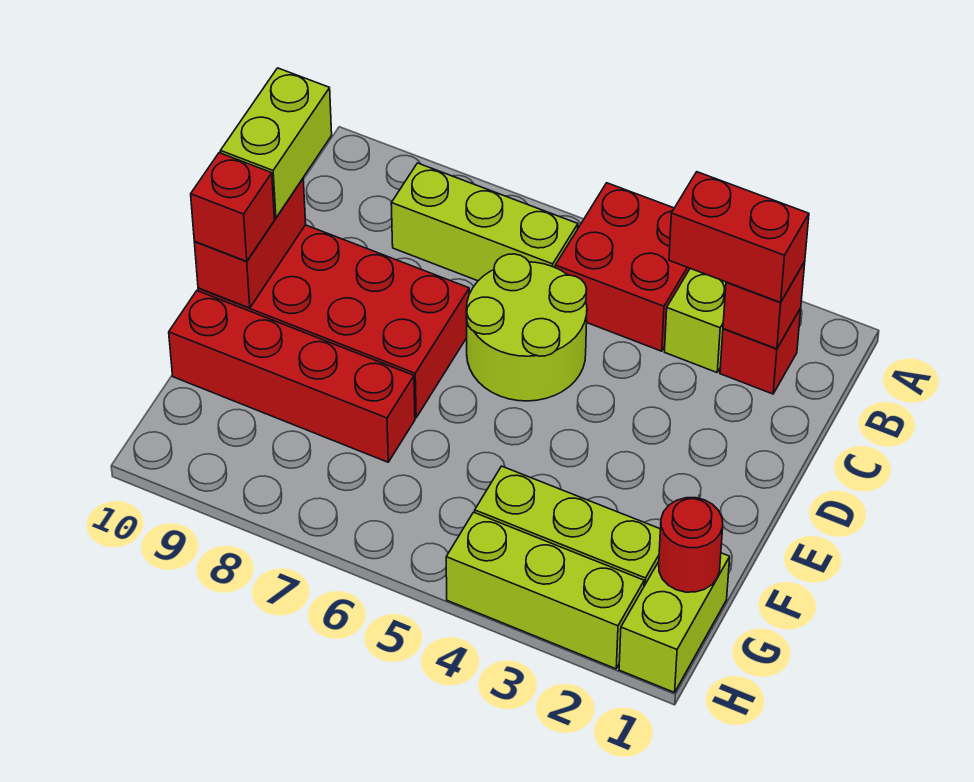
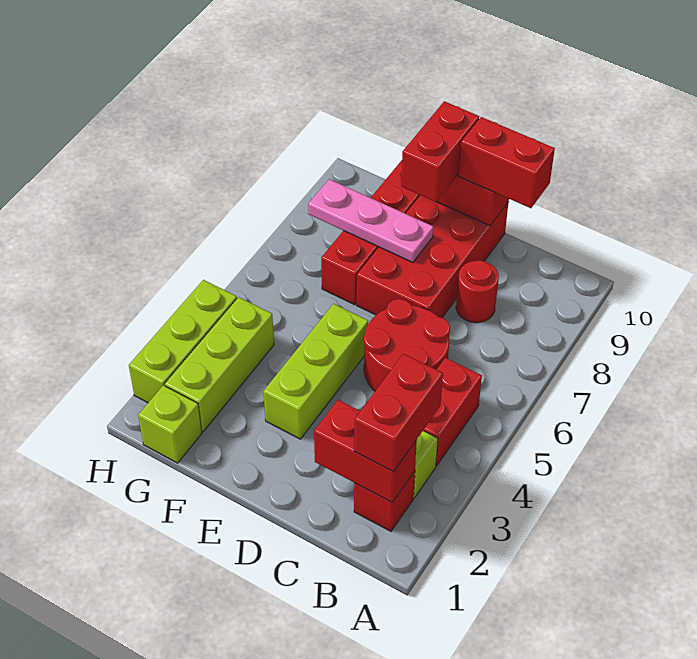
red brick A4:B5 level 1 -> red brick B4:B5 level 1
red brick B2 level 2 -> red brick B2:C2 level 2
lime brick B6:B8 level 1 -> lime brick E3:E5 level 1
lime round brick C5:D6 level 1 -> red round brick C5:D6 level 1
lime brick C10:D10 level 3 -> red brick C10:D10 level 3
none -> pink plate E8:G8 level 2
red brick E10 level 3 -> red brick E9:E10 level 3
lime brick G1:H1 level 1 -> lime brick G1 level 1
red round brick G1 level 2 -> red round brick C8 level 1

